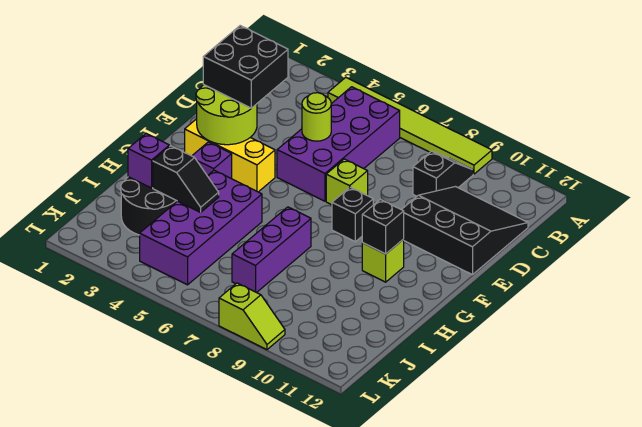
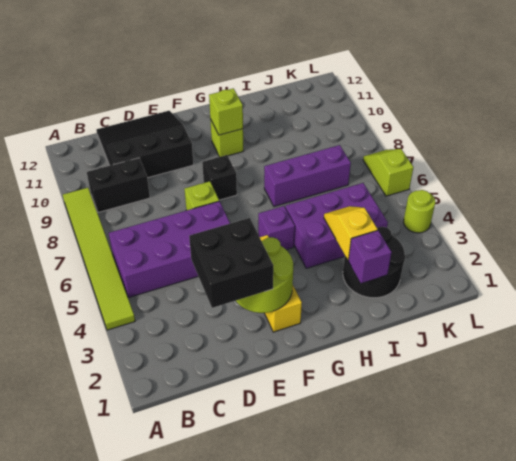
black slope B9:C9 level 1 top C -> black brick B9:C9 level 1
black slope C10:E12 level 1 top E -> black slope C10:E12 level 1 top 10
lime round brick D5 level 2 -> lime round brick L4 level 1
purple brick G3 level 1 -> purple brick G5 level 1
black brick G10 level 2 -> lime brick G10 level 2
purple brick H4:K5 level 1 -> purple brick H4:J5 level 1
black slope I3:I4 level 2 top 3 -> yellow slope I3:I4 level 2 top 3
lime slope L8:L9 level 1 top 8 -> lime slope L6:L7 level 1 top 6

